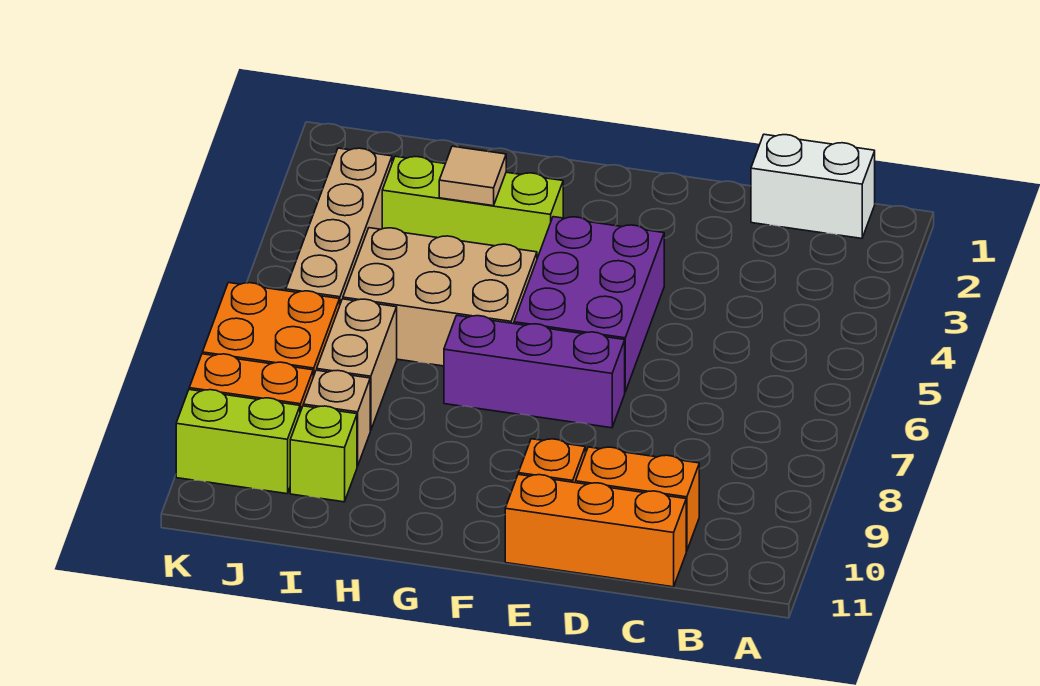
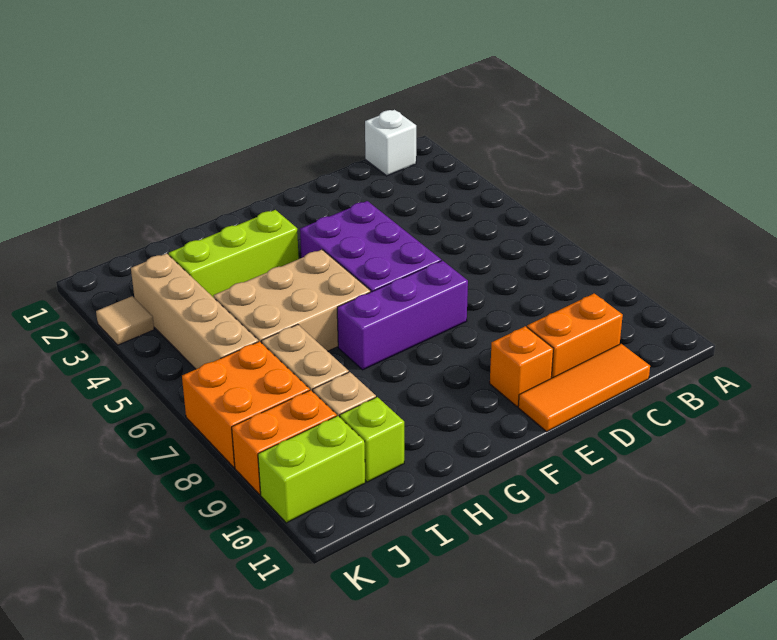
white brick B1:C1 level 1 -> white brick B1 level 1
orange brick C11:E11 level 1 -> orange tile C11:E11 level 1
tan tile H3 level 2 -> tan tile K3 level 1

